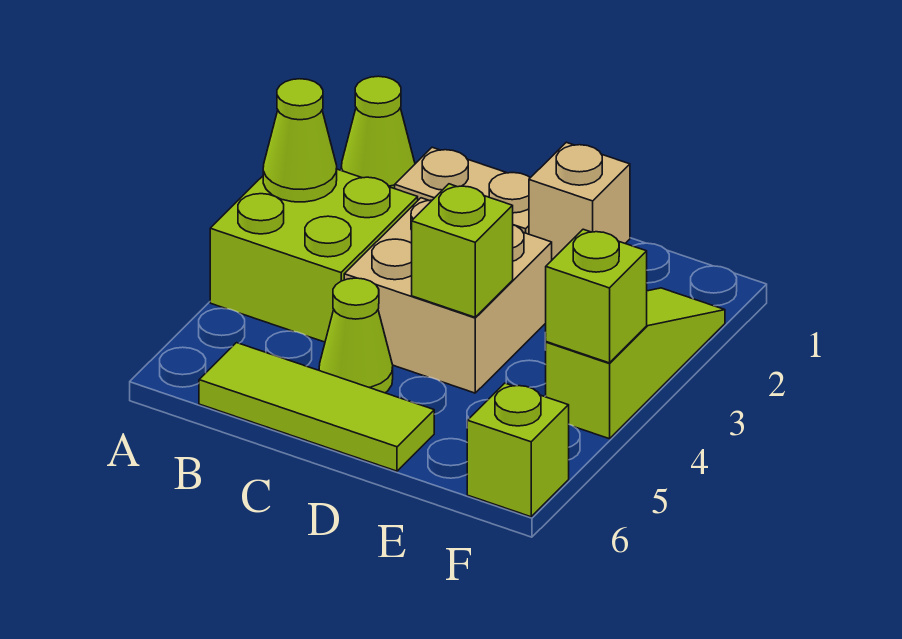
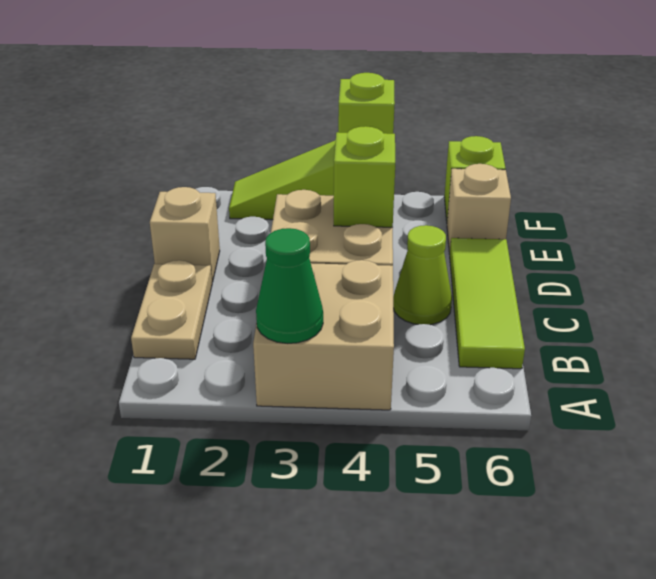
lime cone A1 level 1 -> none
lime brick A3:B4 level 1 -> tan brick A3:B4 level 1
lime cone A3 level 2 -> green cone A3 level 2
none -> tan brick E6 level 1

